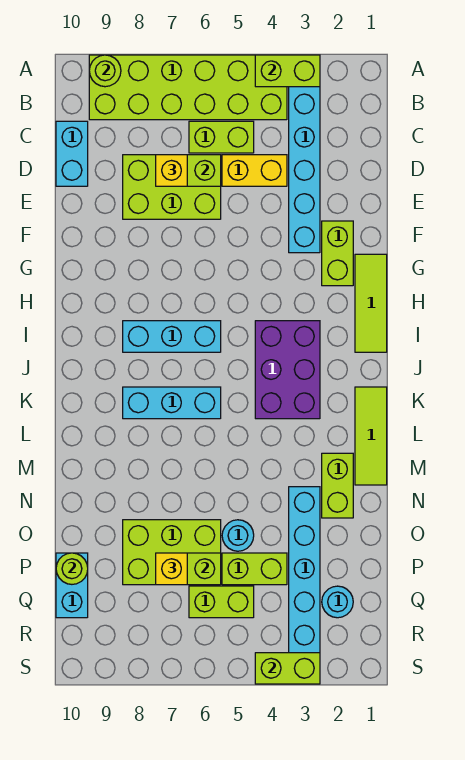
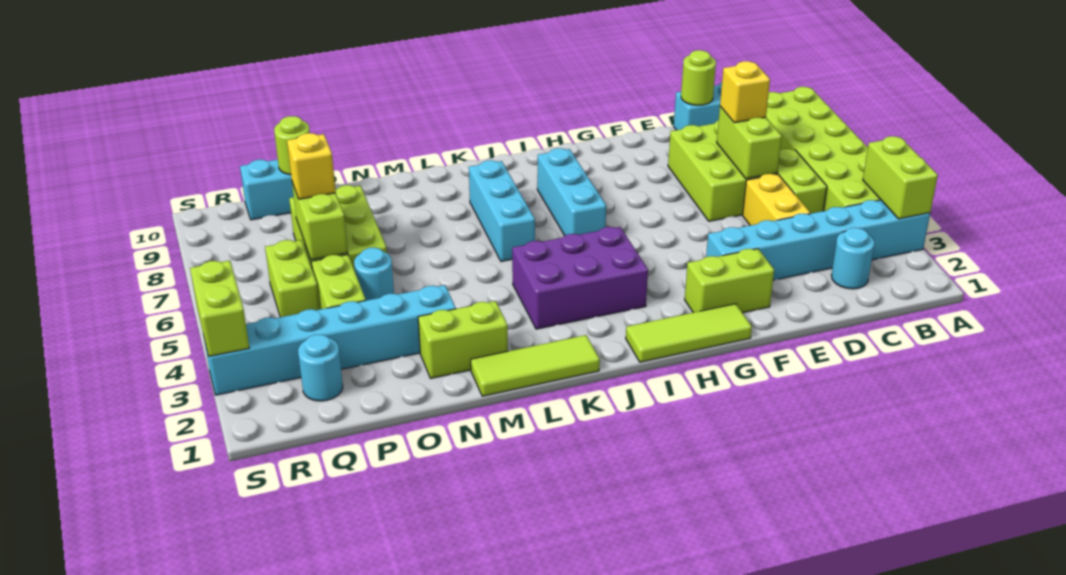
lime round brick A9 level 2 -> lime round brick D10 level 2
none -> cyan round brick C2 level 1

